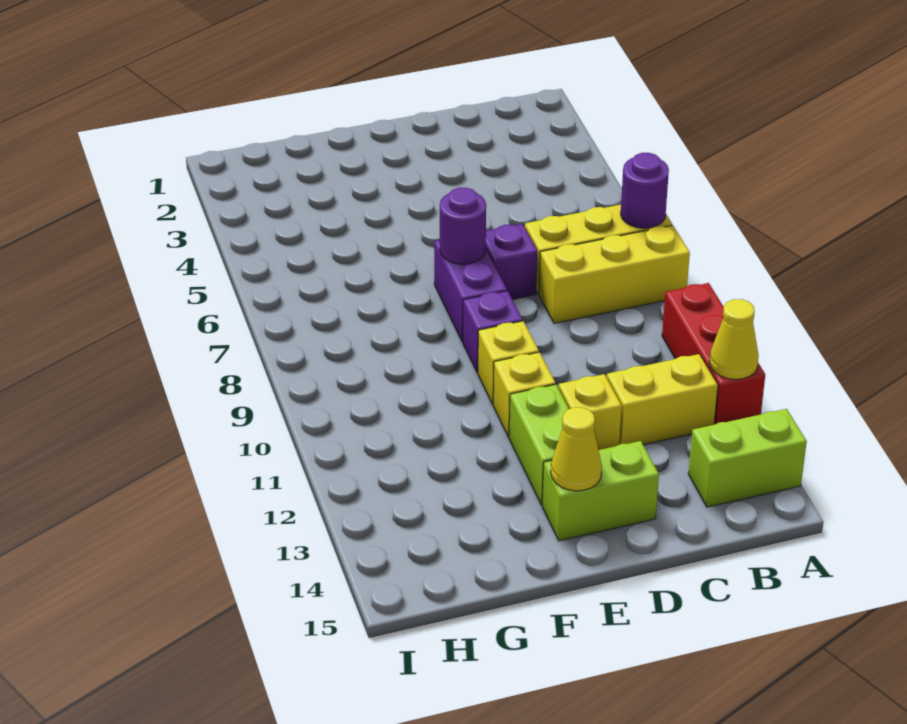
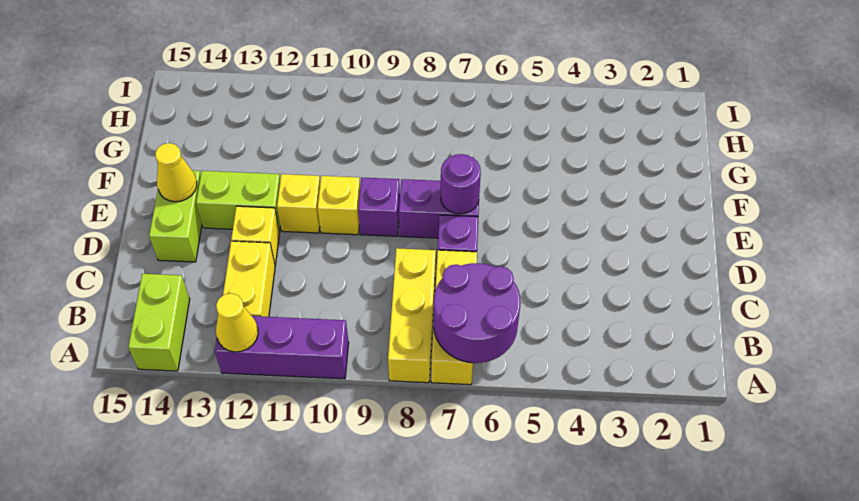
purple round brick A7 level 2 -> purple round brick A6:B7 level 2
red brick A10:A12 level 1 -> purple brick A10:A12 level 1

